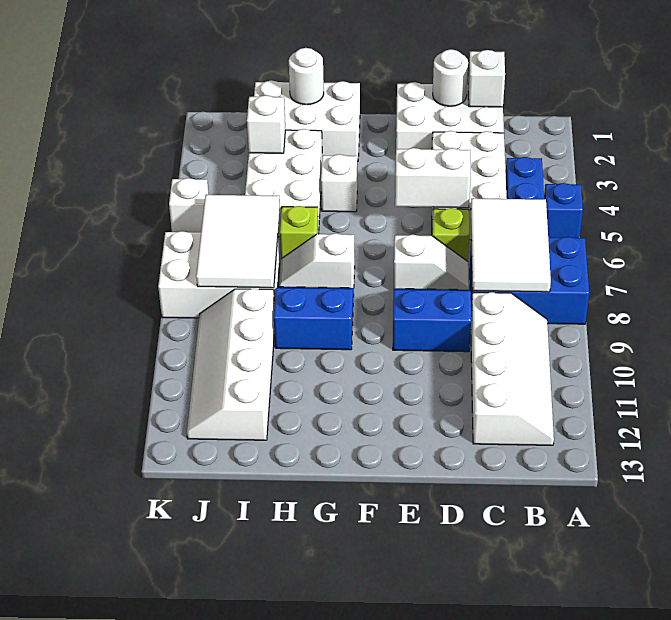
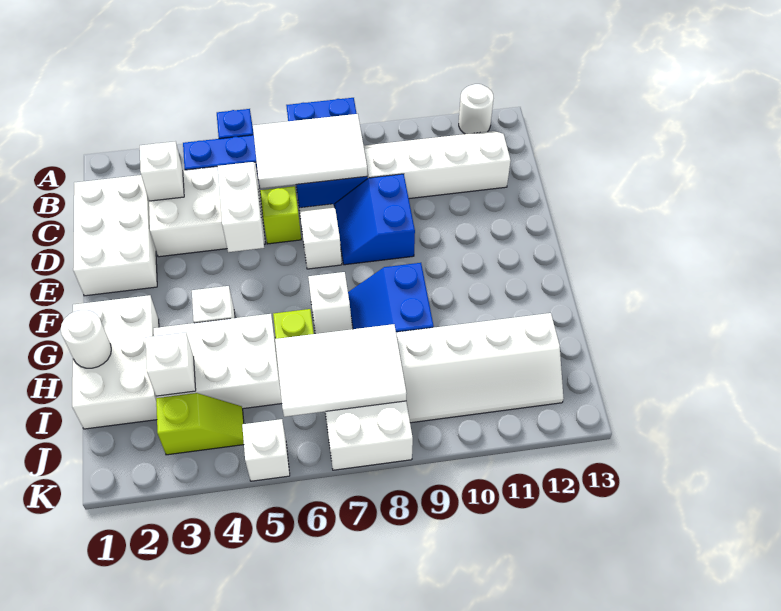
white brick C1 level 2 -> white brick C3 level 2
white round brick D1 level 2 -> white round brick A12 level 1
none -> lime slope J3:J4 level 1 top 3

